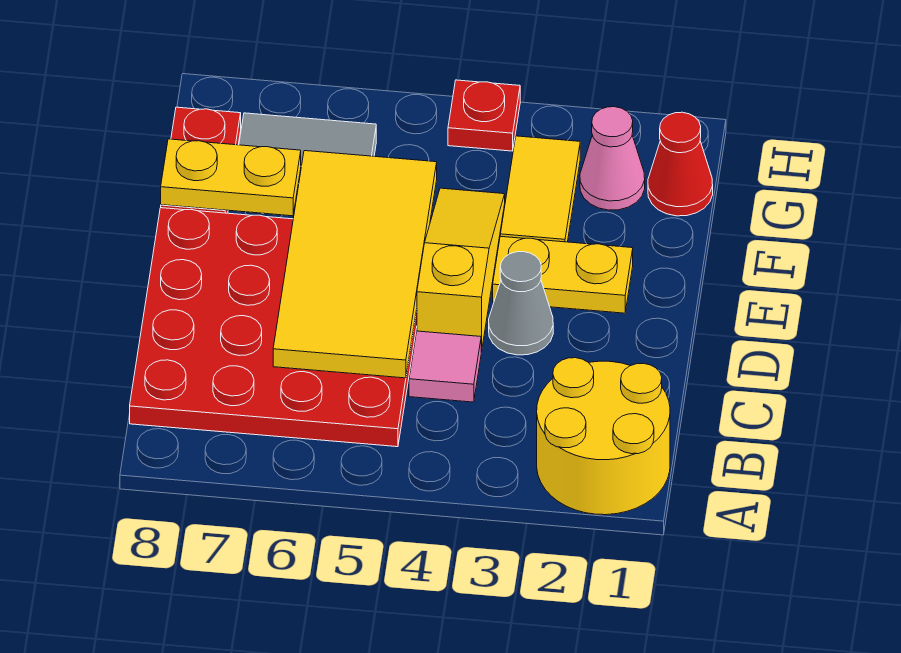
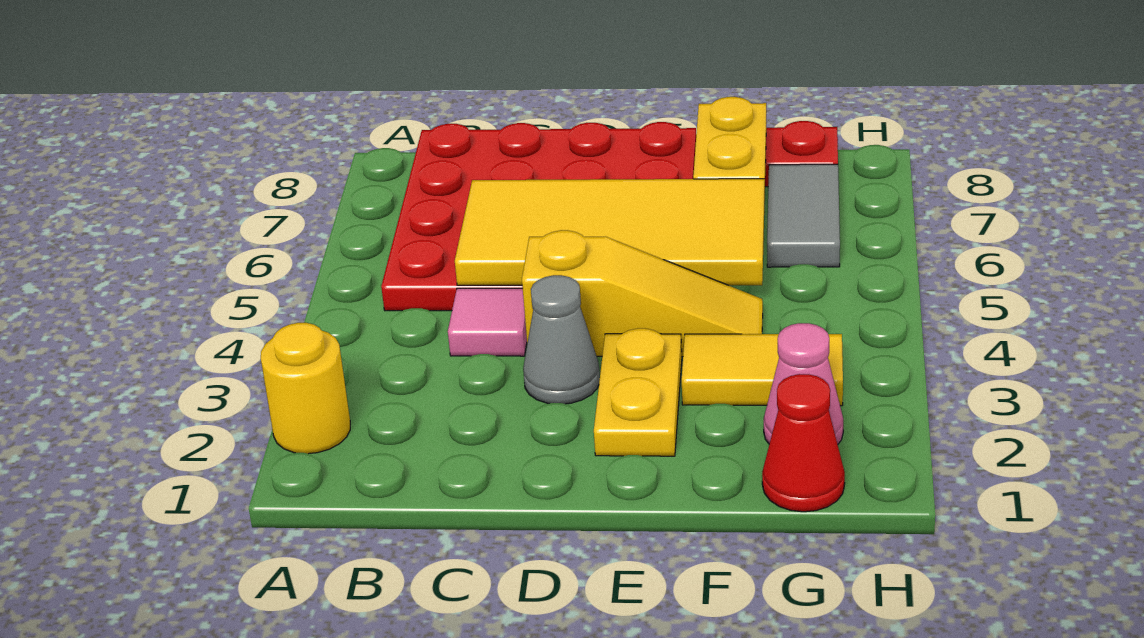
yellow round brick A1:B2 level 1 -> yellow round brick A2 level 1
red plate H4 level 1 -> none

